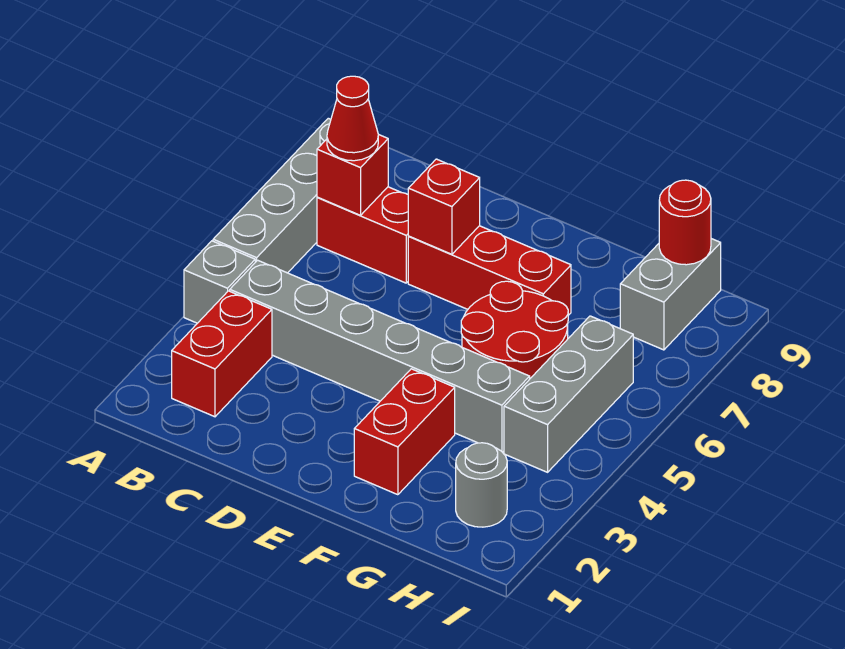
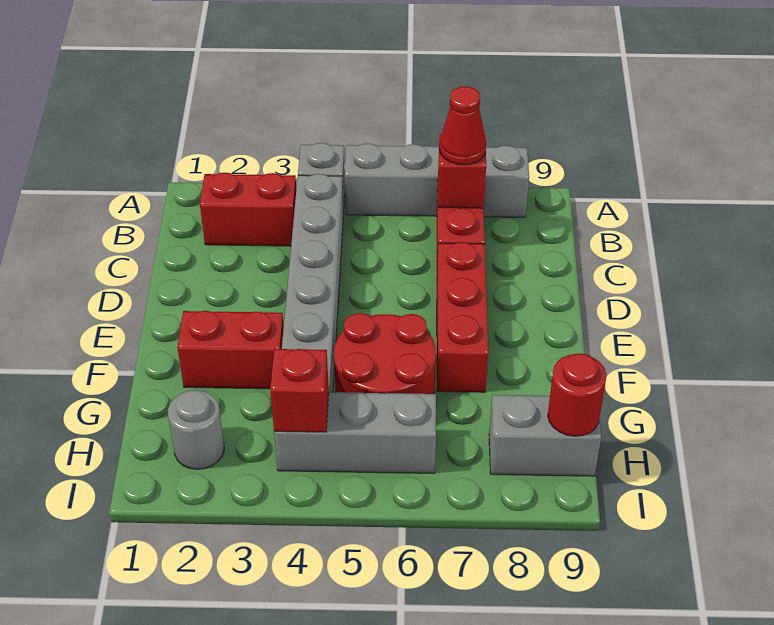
red brick D7 level 2 -> red brick H4 level 2

